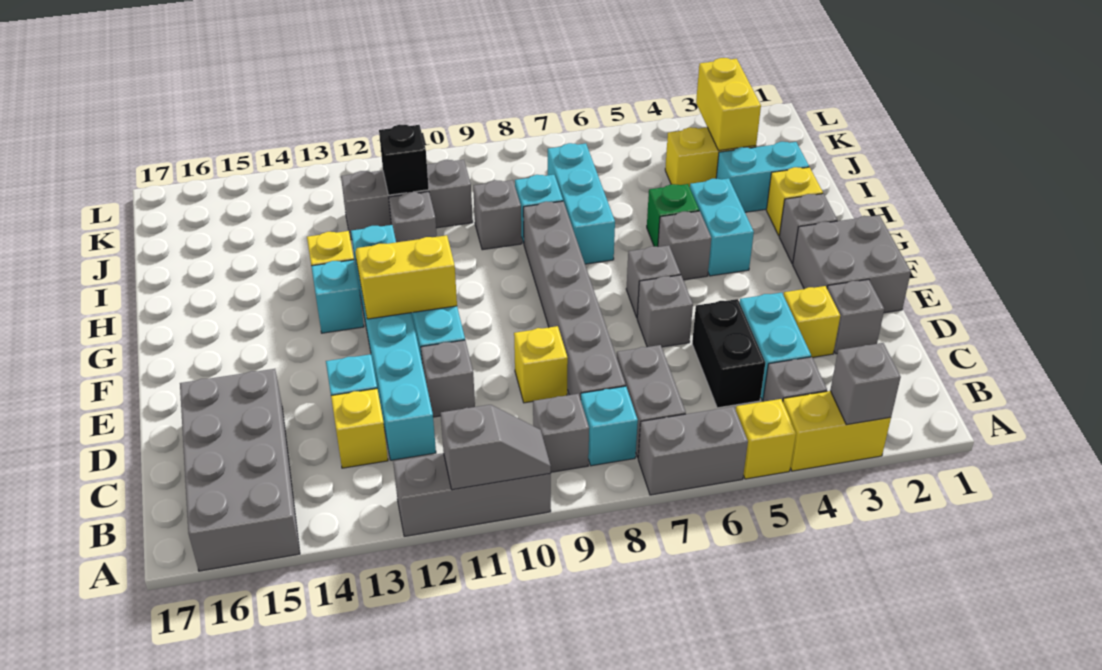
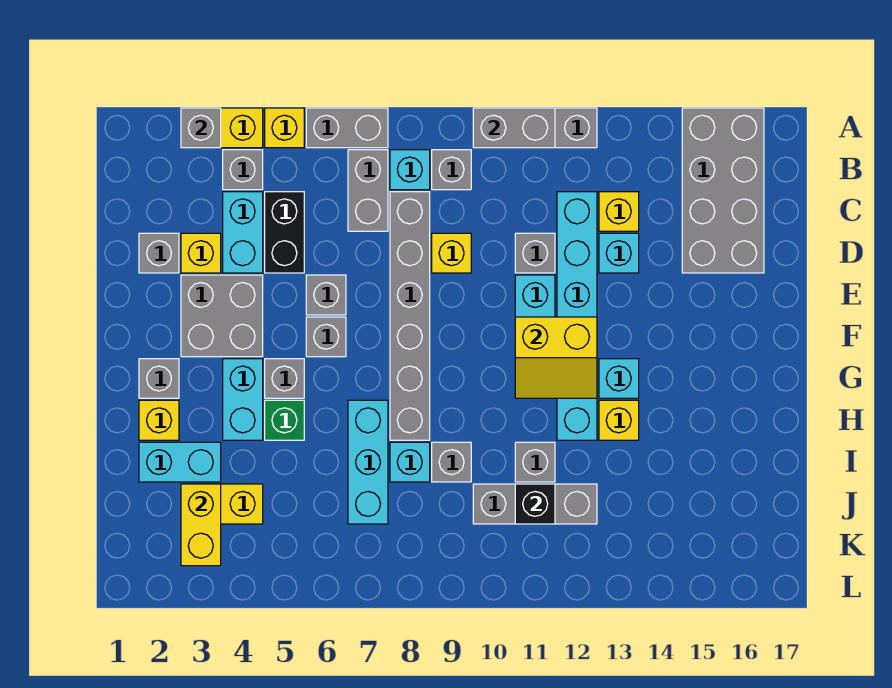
grey slope A10:A11 level 2 top 11 -> grey brick A10:A11 level 2
grey brick E1:F2 level 1 -> grey brick E3:F4 level 1

